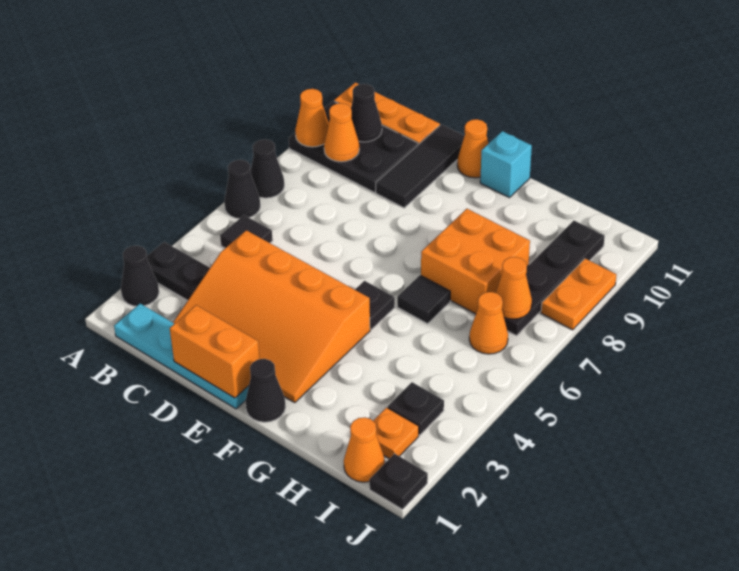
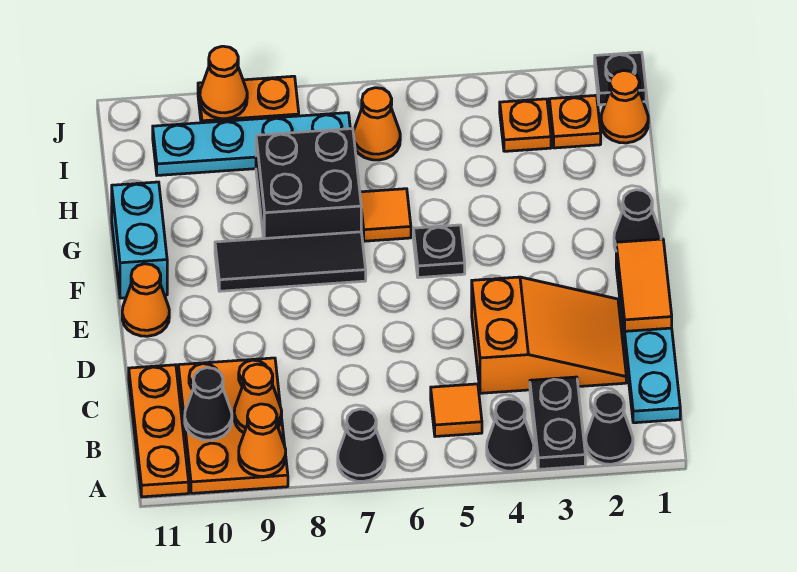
black cone A6 level 1 -> black cone A4 level 1
black plate A9:C10 level 1 -> orange plate A9:C10 level 1
black tile B5 level 1 -> orange tile B5 level 1
orange slope C2:F4 level 1 top 4 -> orange slope C2:D4 level 1 top 4
orange brick D1:E1 level 2 -> orange tile D1:E1 level 2
black tile D9:D11 level 1 -> black tile F7:F9 level 1
cyan brick F11 level 1 -> cyan brick F11:G11 level 1
black tile G6 level 1 -> orange tile G6 level 1
orange brick G7:H8 level 1 -> black brick G7:H8 level 1
black plate I3 level 1 -> orange plate I3 level 1
black plate I7:I10 level 1 -> cyan plate I7:I10 level 1
orange cone I7 level 2 -> orange cone J9 level 2

